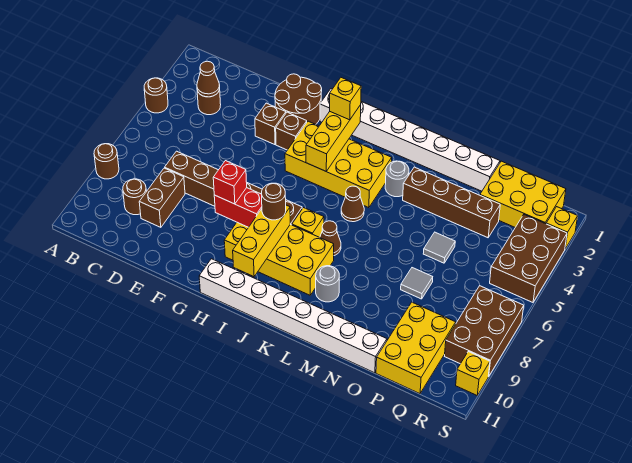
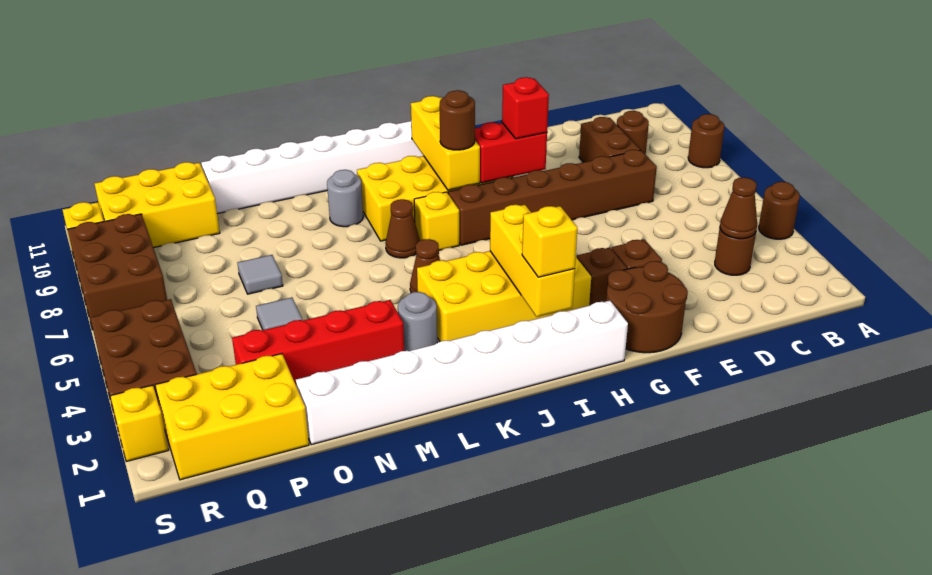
brown brick M3:P3 level 1 -> red brick M3:P3 level 1
yellow brick P9:Q11 level 1 -> yellow brick P10:R11 level 1

